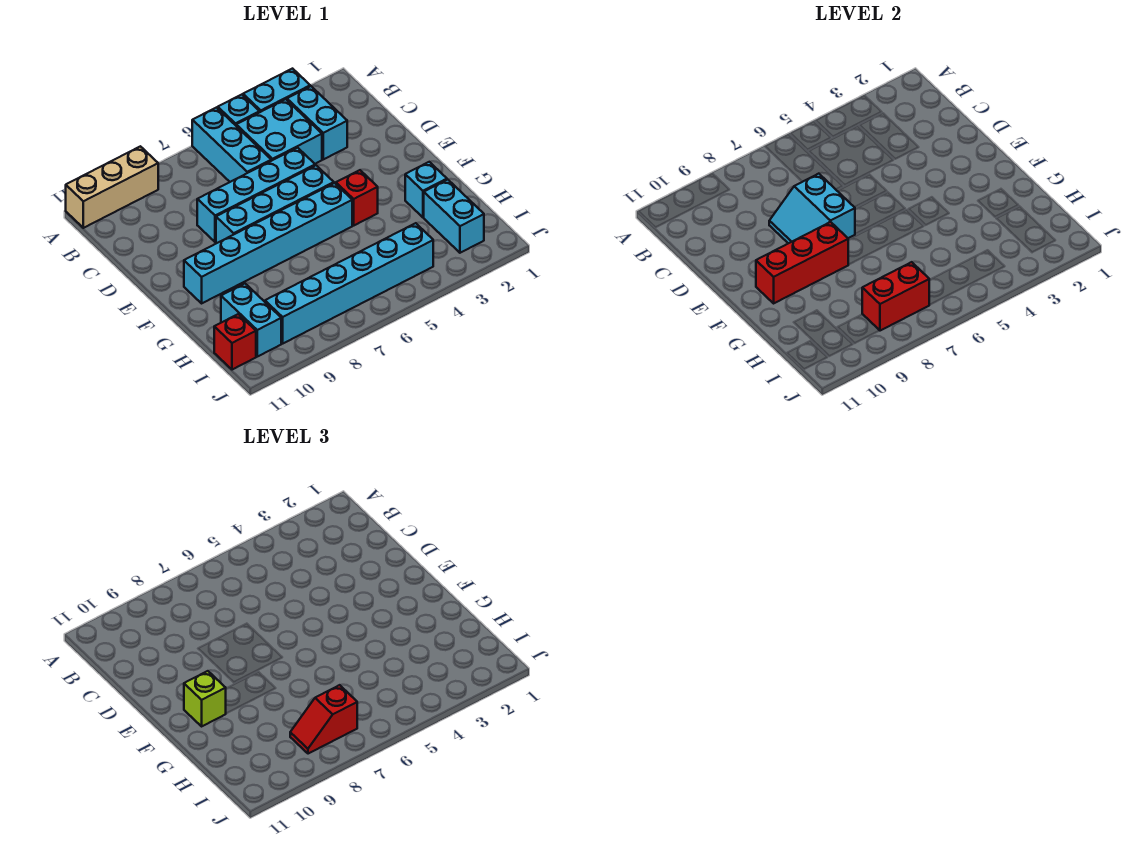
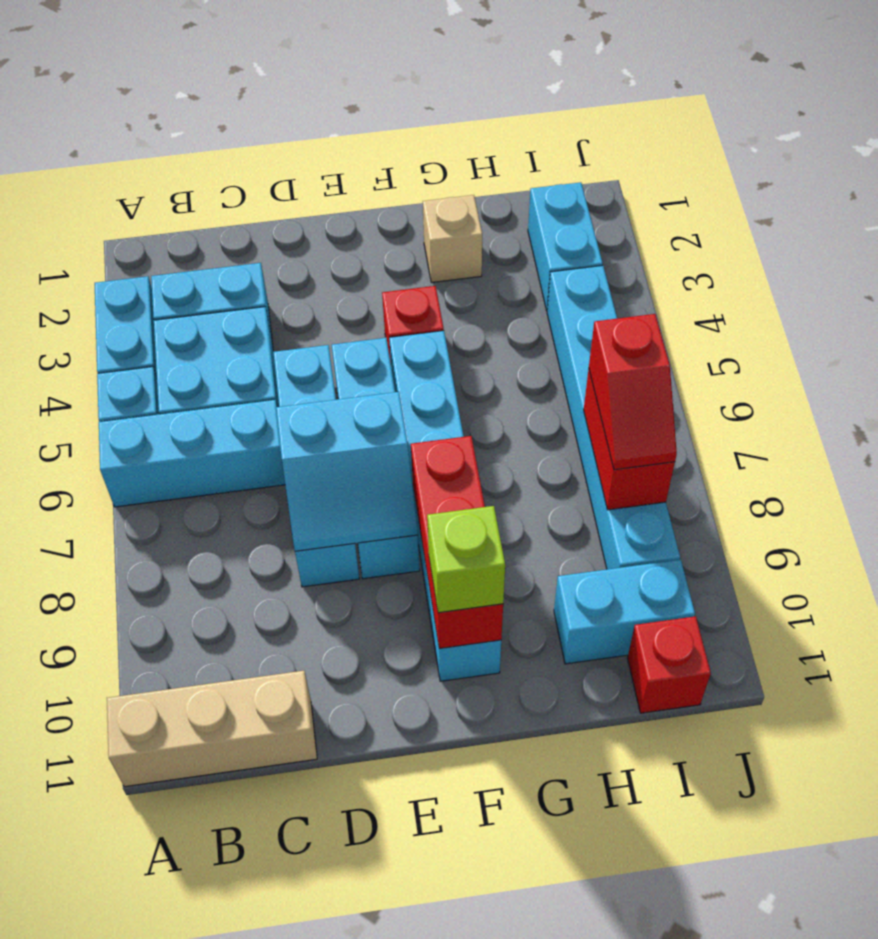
tan brick A9:A11 level 1 -> tan brick A11:C11 level 1
cyan brick G2 level 1 -> tan brick G2 level 1
cyan brick H2:I2 level 1 -> cyan brick I2:I3 level 1

